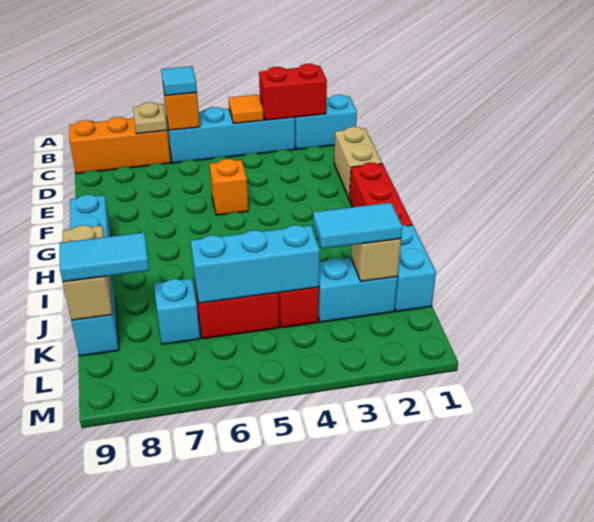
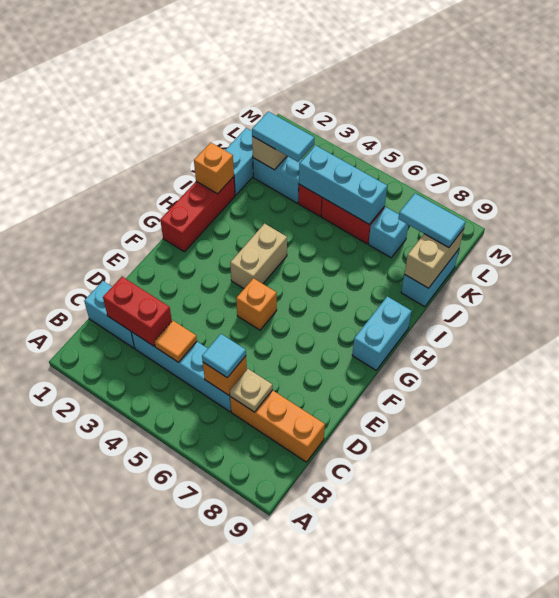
tan brick E1:F1 level 1 -> tan brick G4:H4 level 1
none -> orange brick I1 level 2

